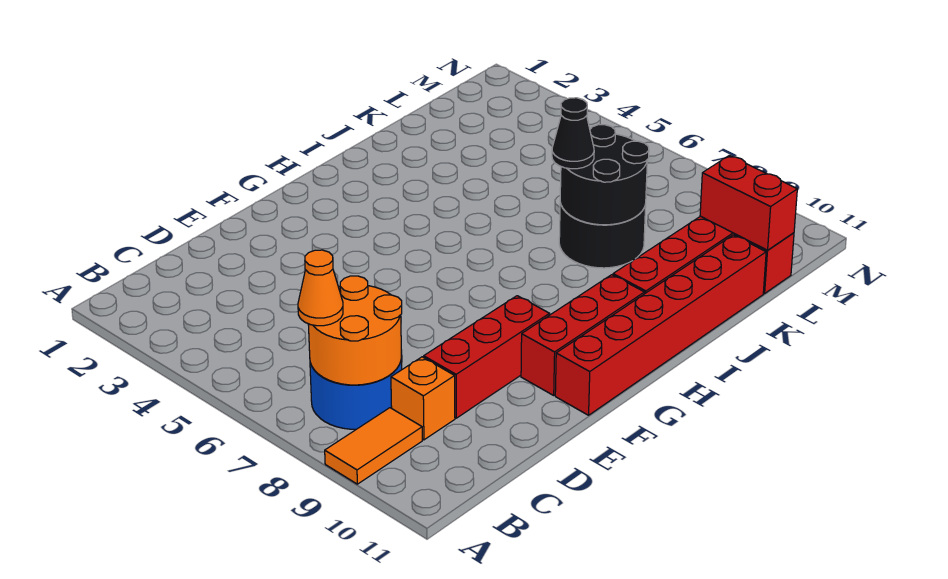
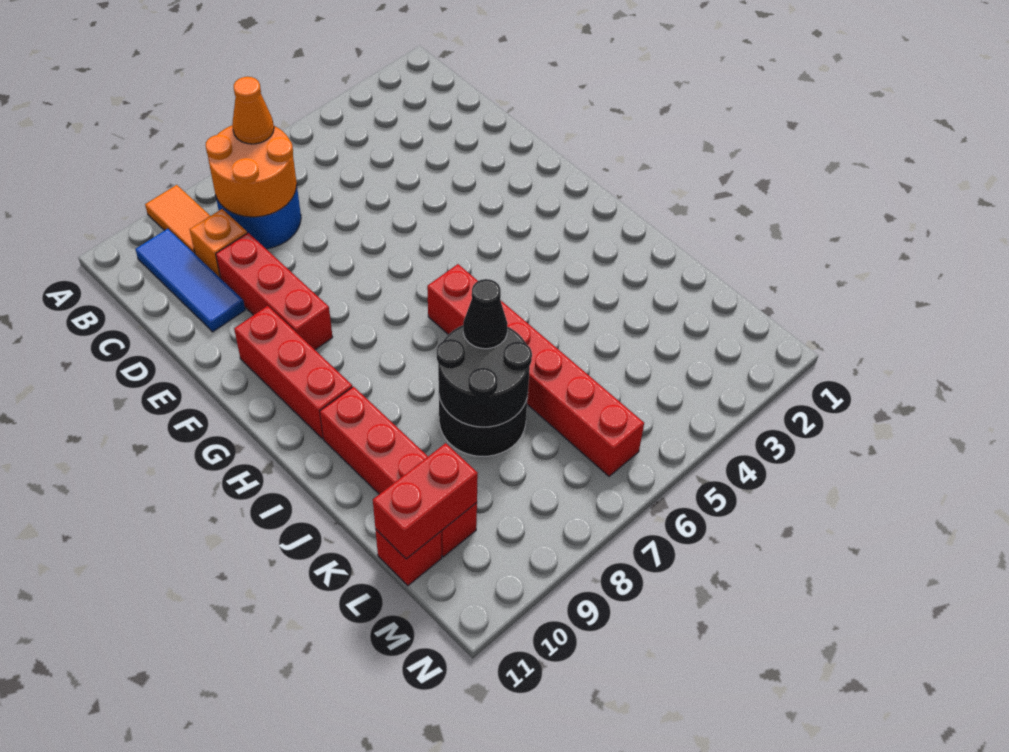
none -> blue tile B10:D10 level 1
red brick F11:K11 level 1 -> red brick H6:M6 level 1

